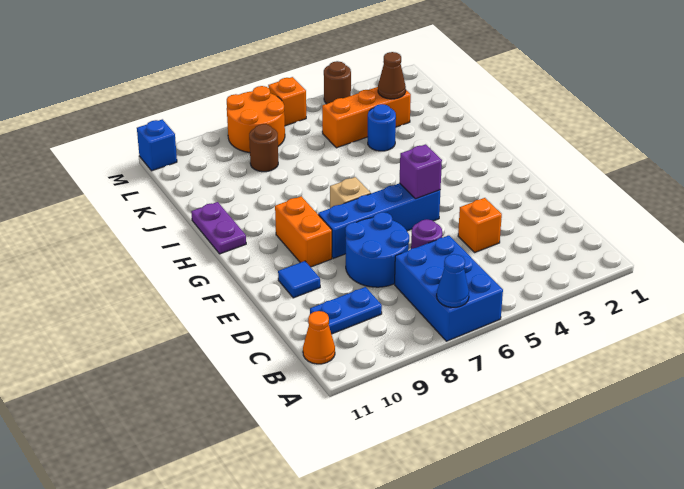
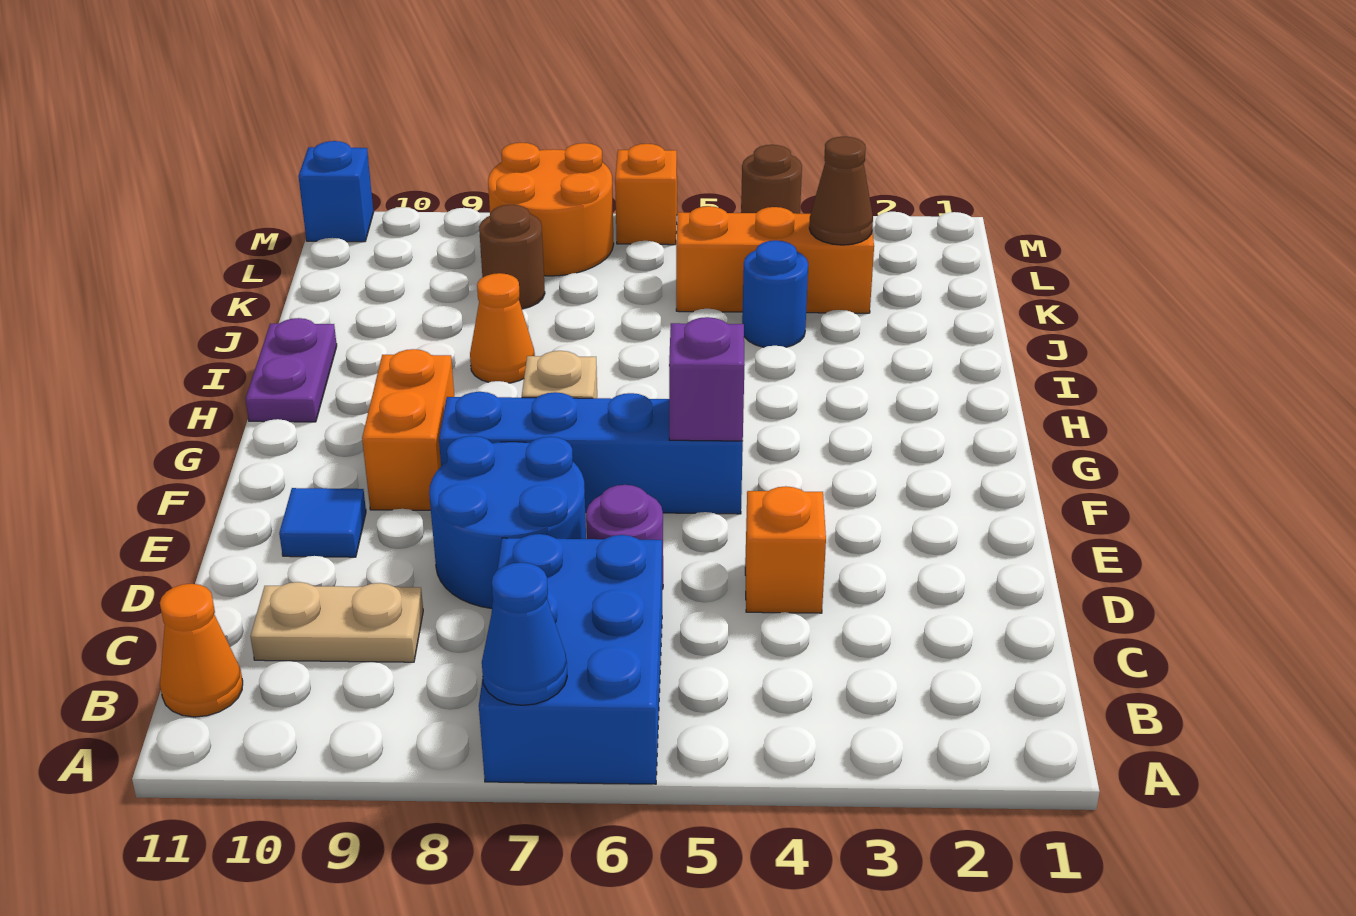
blue plate C9:C10 level 1 -> tan plate C9:C10 level 1
none -> orange cone I8 level 1

